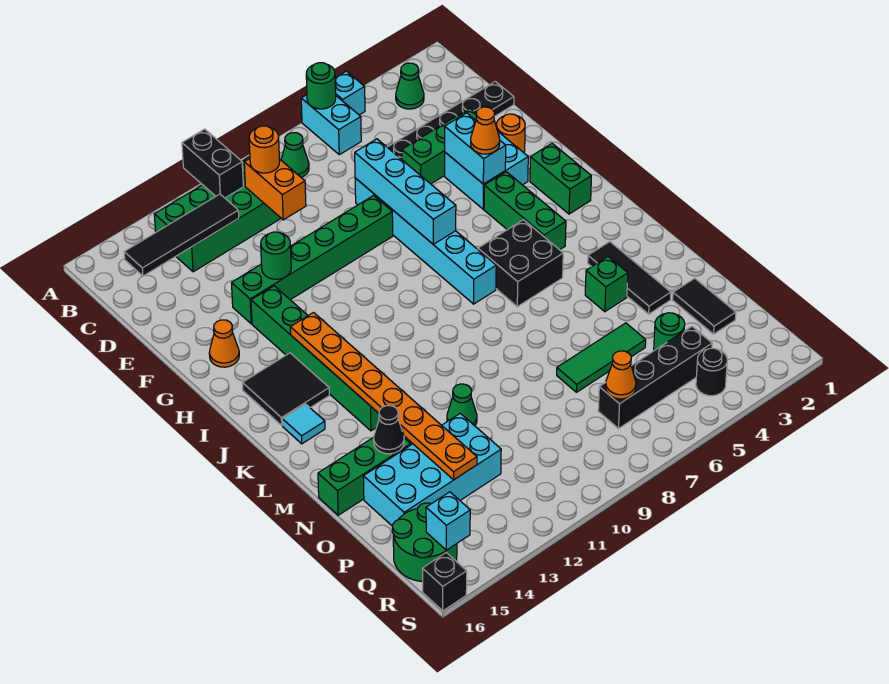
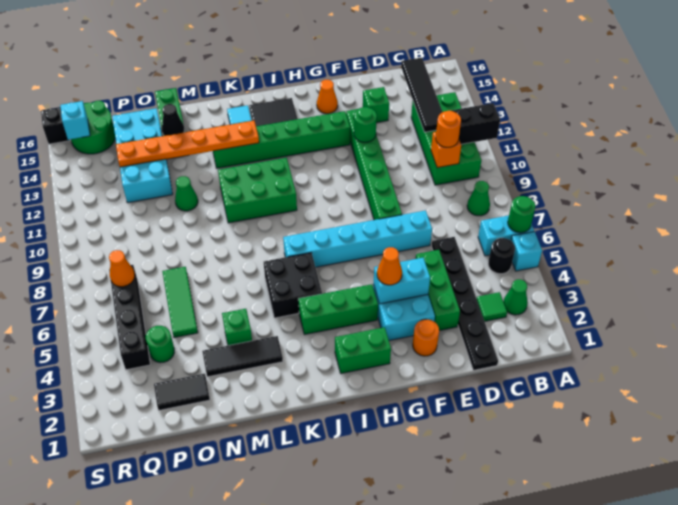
none -> green tile C3 level 1
orange brick C10:D10 level 2 -> orange brick C10 level 2
cyan brick E7:H7 level 2 -> none
none -> green brick E14 level 1
orange plate I13:P13 level 2 -> orange plate K13:P13 level 2
none -> green brick J10:L11 level 1
black round brick R4 level 1 -> black round brick B5 level 1

